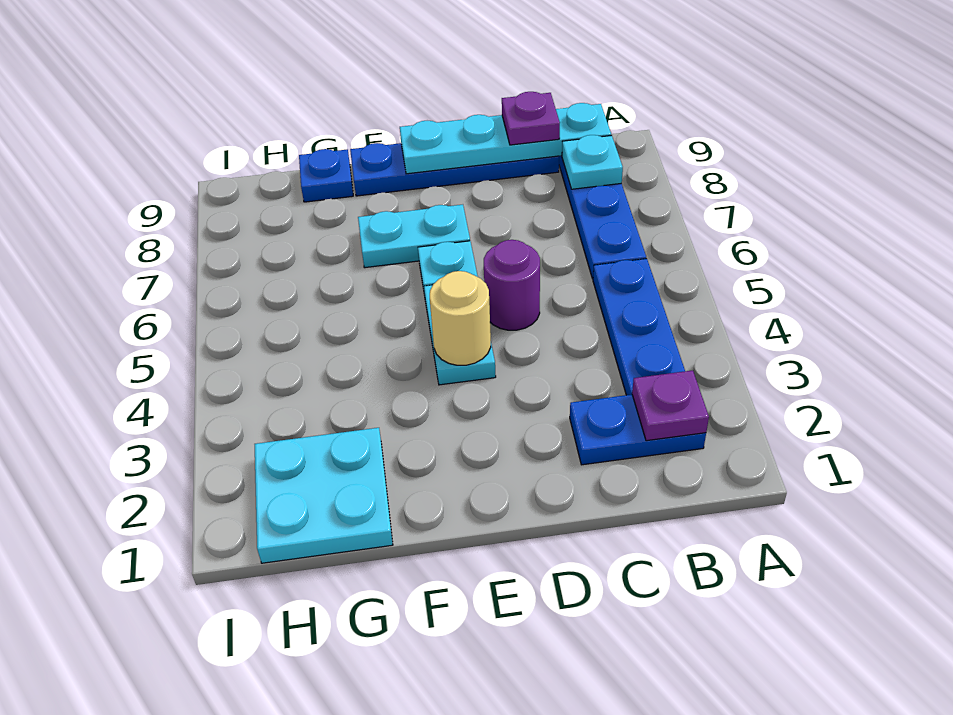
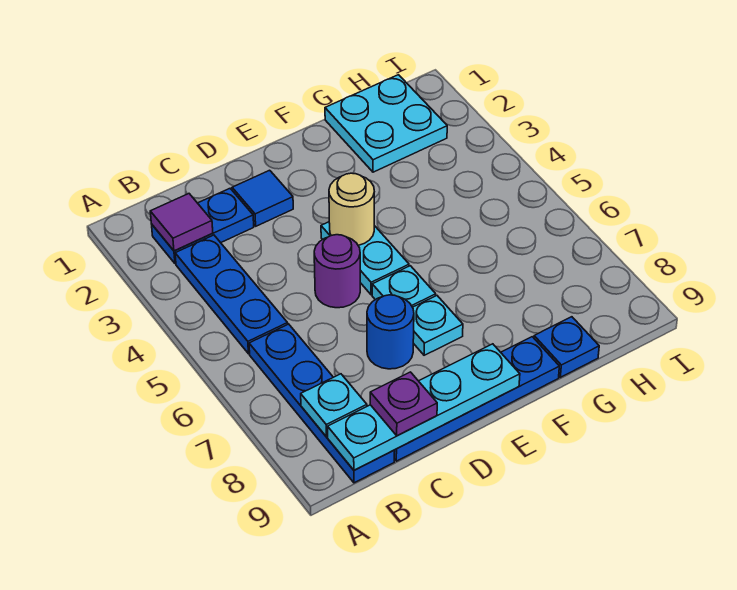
purple plate B2 level 2 -> purple tile B2 level 2
none -> blue tile D2 level 1
none -> blue round brick D7 level 1
cyan plate E7:F7 level 1 -> cyan plate E7 level 1

